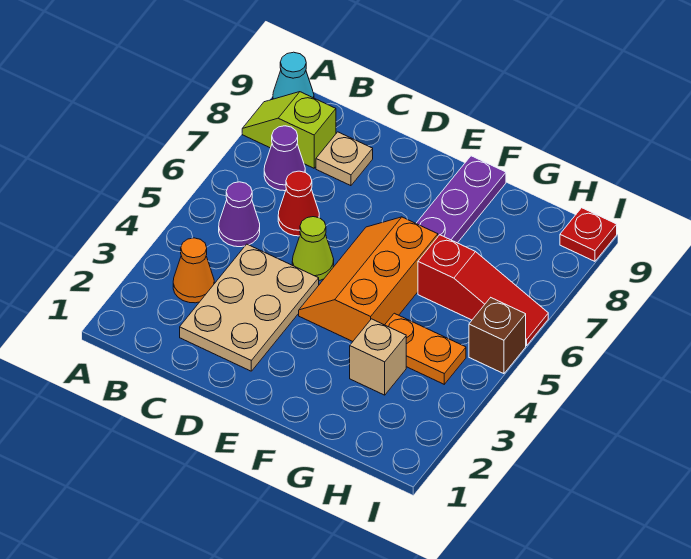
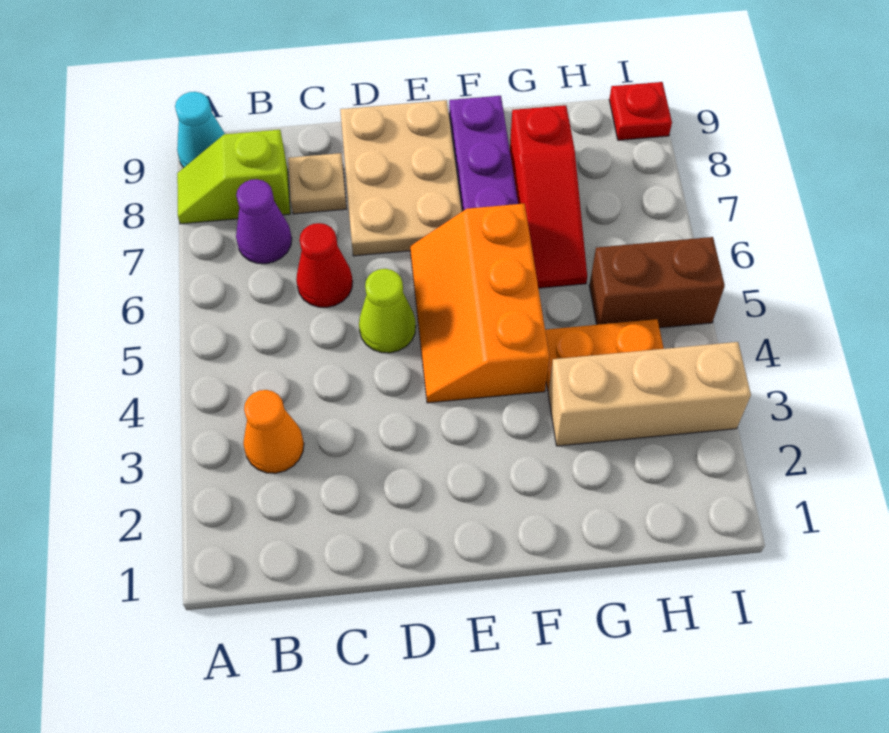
purple cone B5 level 1 -> none
tan plate C2:D4 level 1 -> tan plate D7:E9 level 1
tan brick G3 level 1 -> tan brick G3:I3 level 1
red slope G6:I6 level 1 top G -> red slope G6:G8 level 1 top 8
brown brick I5 level 1 -> brown brick H5:I5 level 1

